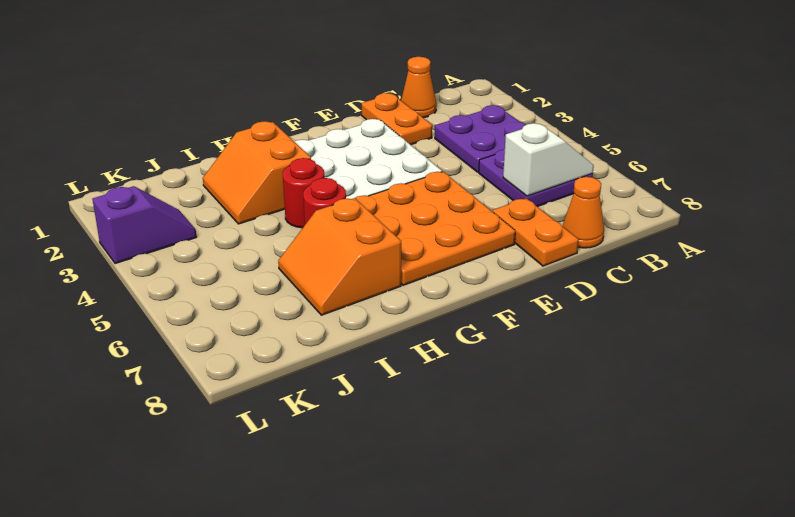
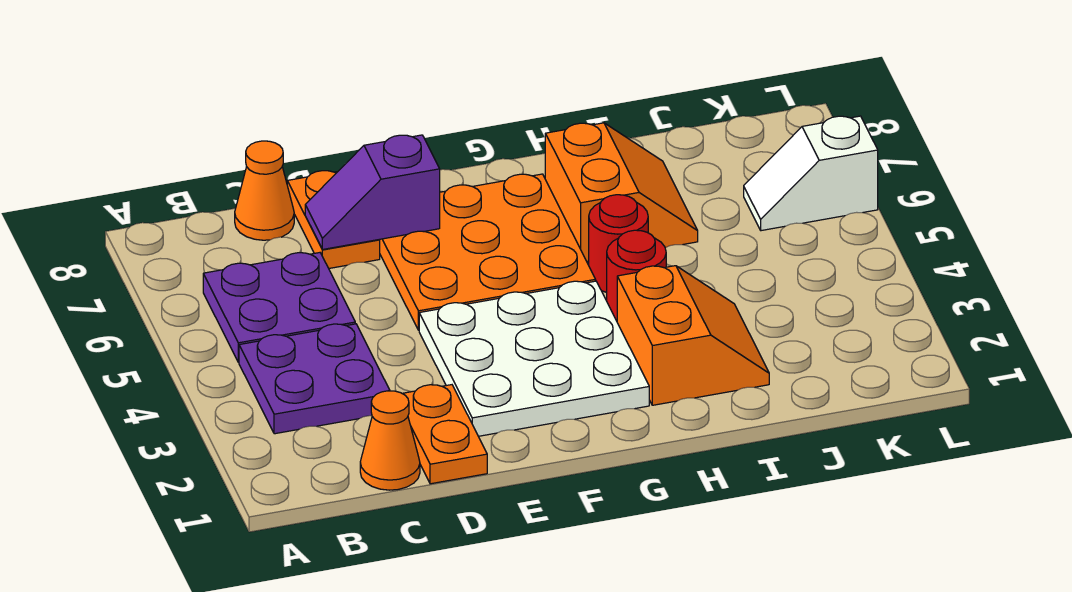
white slope B6:C6 level 2 top C -> white slope K6:L6 level 1 top L
purple slope K3:L3 level 1 top L -> purple slope D7:E7 level 2 top E

